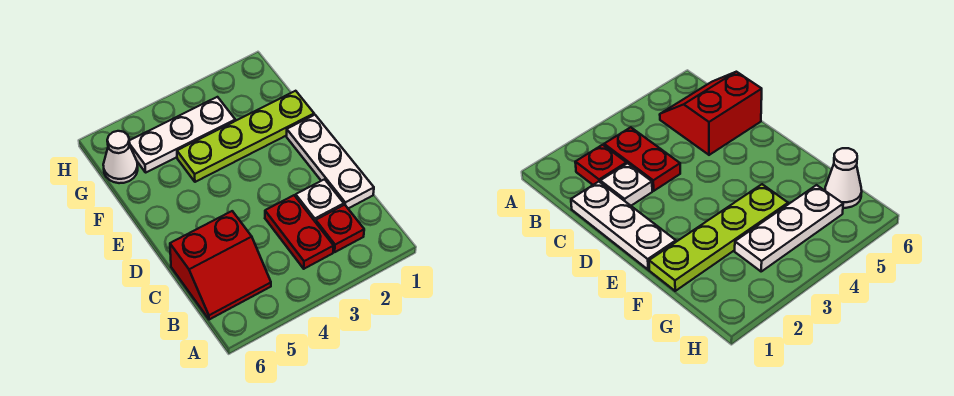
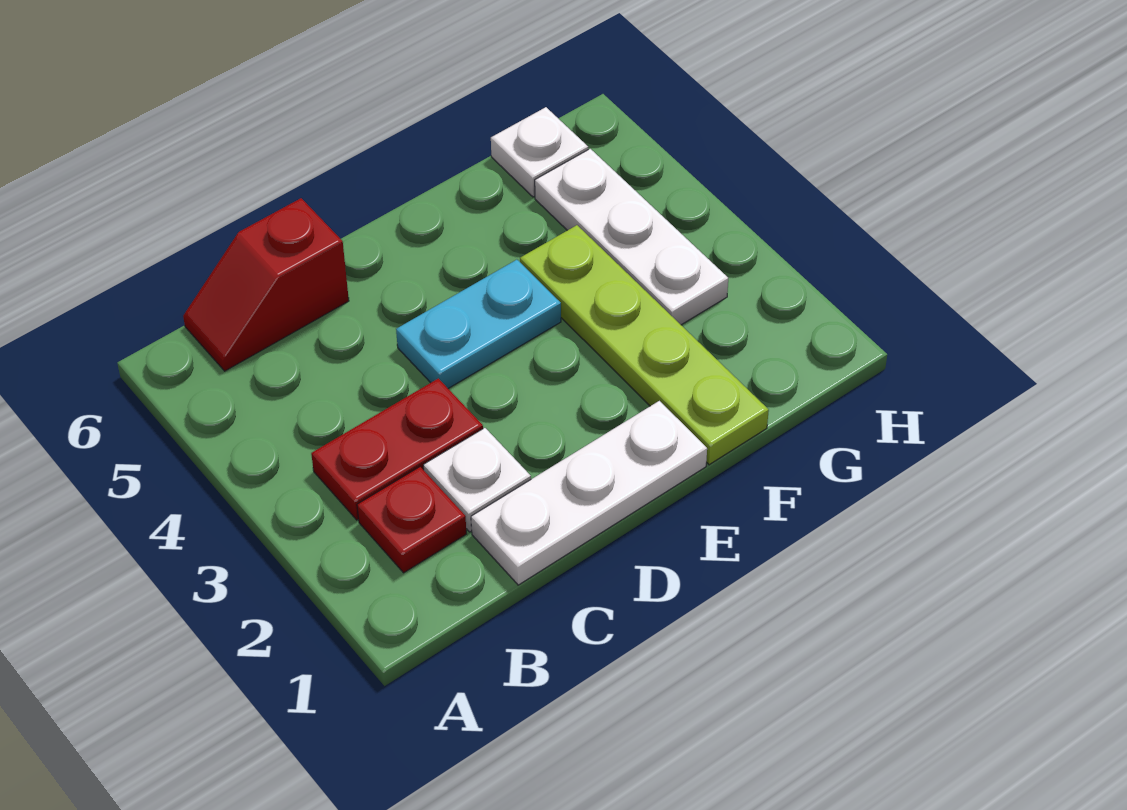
red slope B5:C6 level 1 top C -> red slope B6:C6 level 1 top C
none -> cyan plate D4:E4 level 1
white cone G6 level 1 -> white plate G6 level 1

